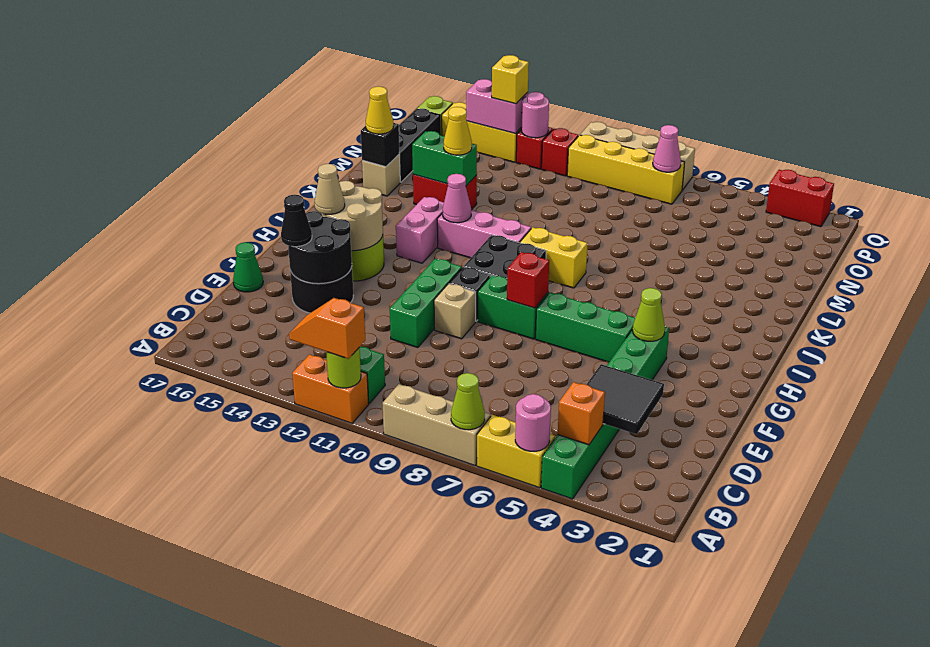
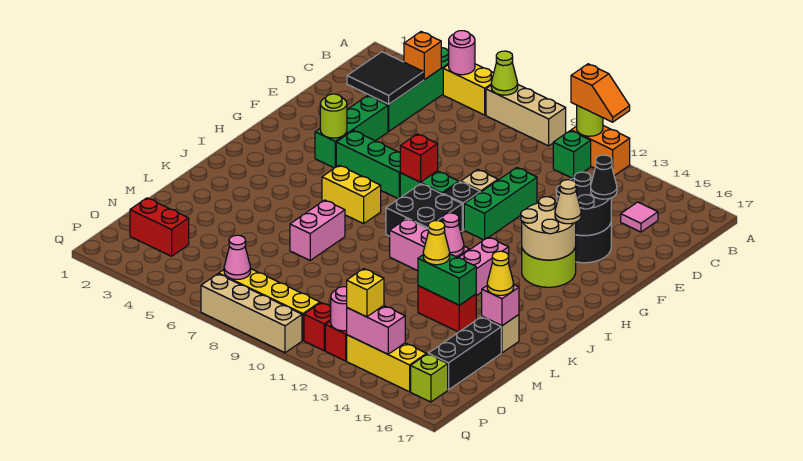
none -> pink tile C15 level 1
green cone E17 level 1 -> none
lime cone G4 level 2 -> lime round brick G4 level 2
yellow brick J8:J9 level 1 -> yellow brick I6:I7 level 1
none -> pink brick K7:L7 level 1
black brick L16 level 2 -> pink brick L16 level 2
red brick Q2:Q3 level 1 -> red brick O2:O3 level 1

